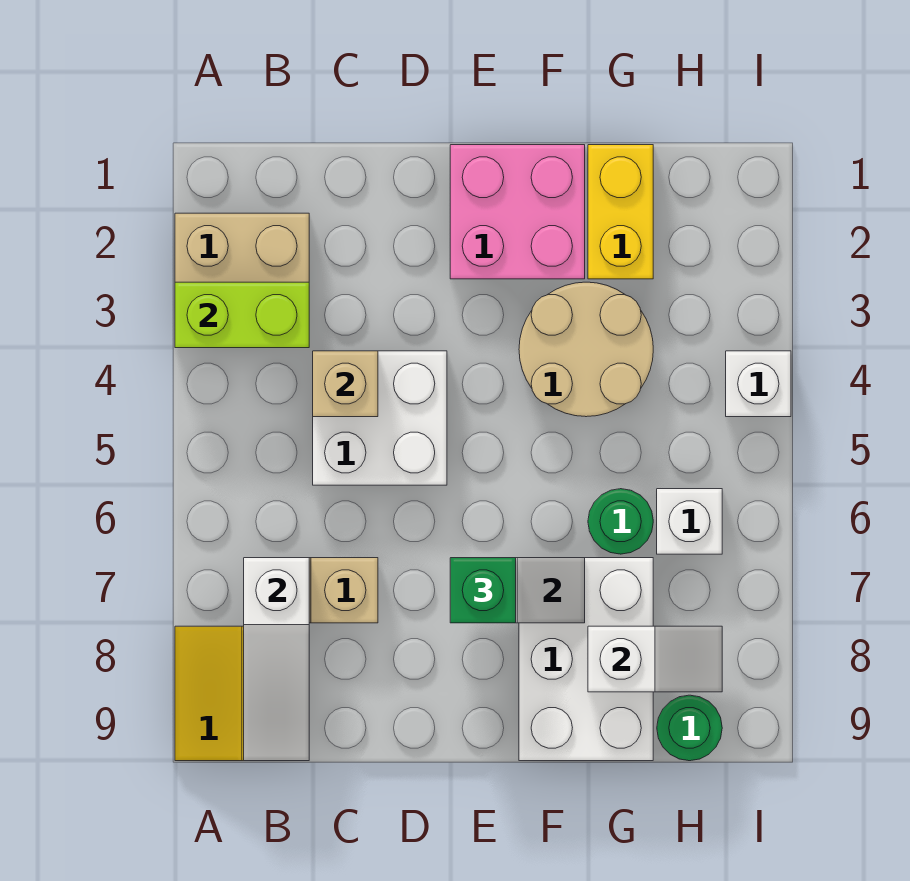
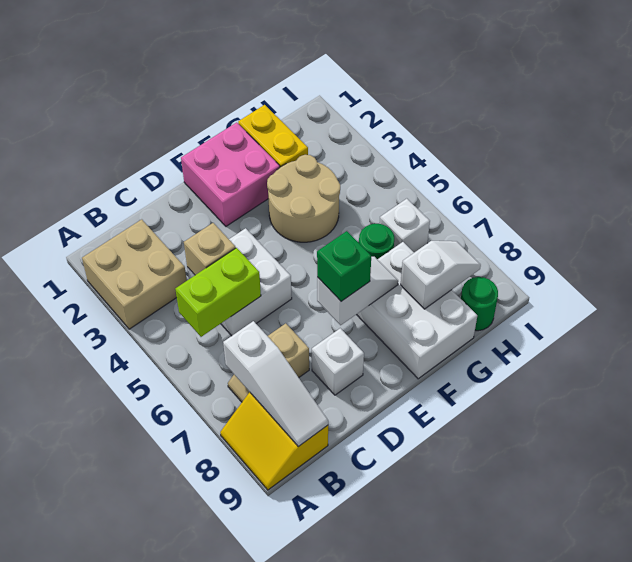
lime brick A3:B3 level 2 -> lime brick B5:C5 level 2
white brick I4 level 1 -> white brick D8 level 1

